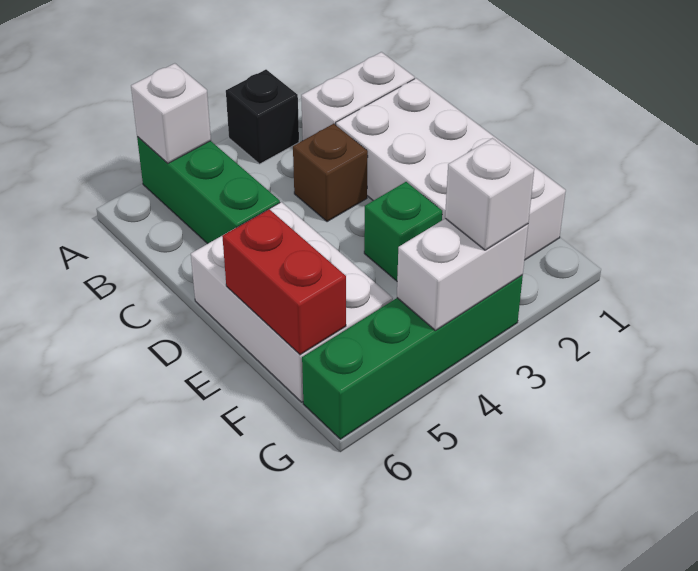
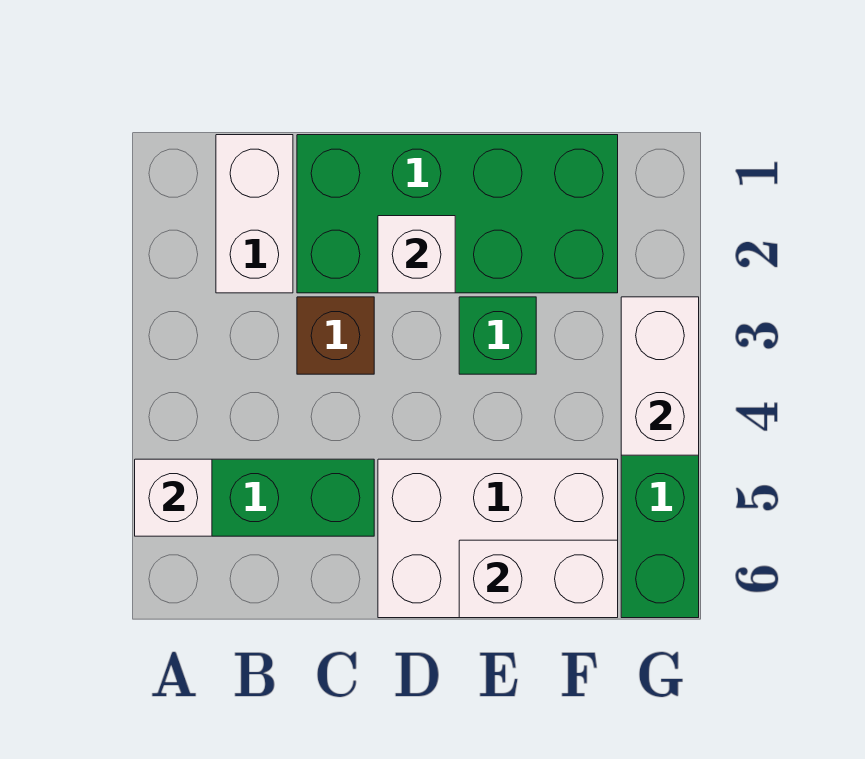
black brick A3 level 1 -> none
white brick C1:F2 level 1 -> green brick C1:F2 level 1
red brick E6:F6 level 2 -> white brick E6:F6 level 2
white brick G3 level 3 -> white brick D2 level 2

